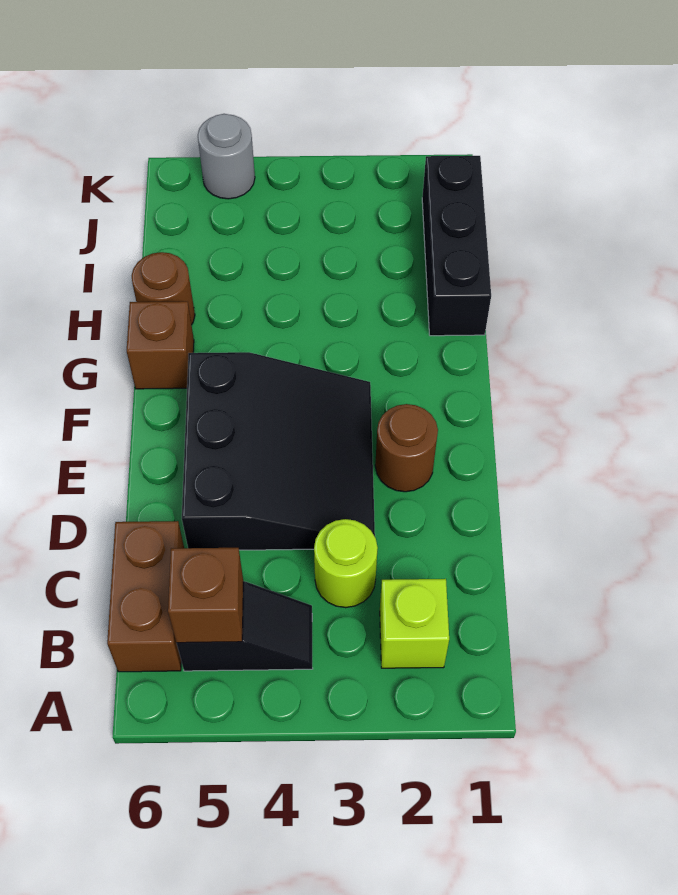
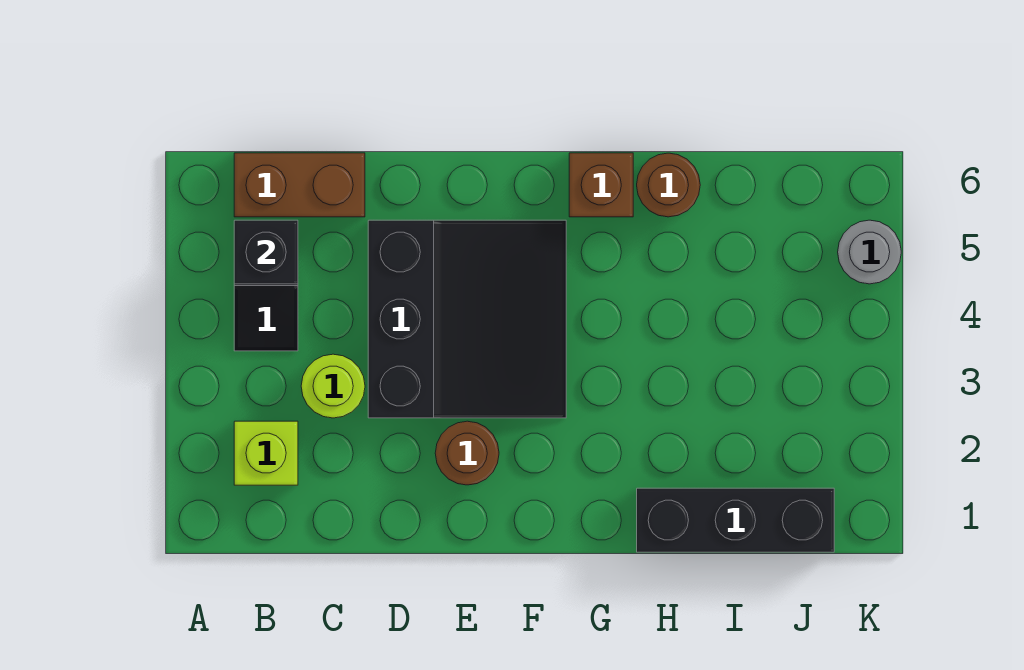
brown brick B5 level 2 -> black brick B5 level 2
black slope D3:F5 level 1 top 5 -> black slope D3:F5 level 1 top D

